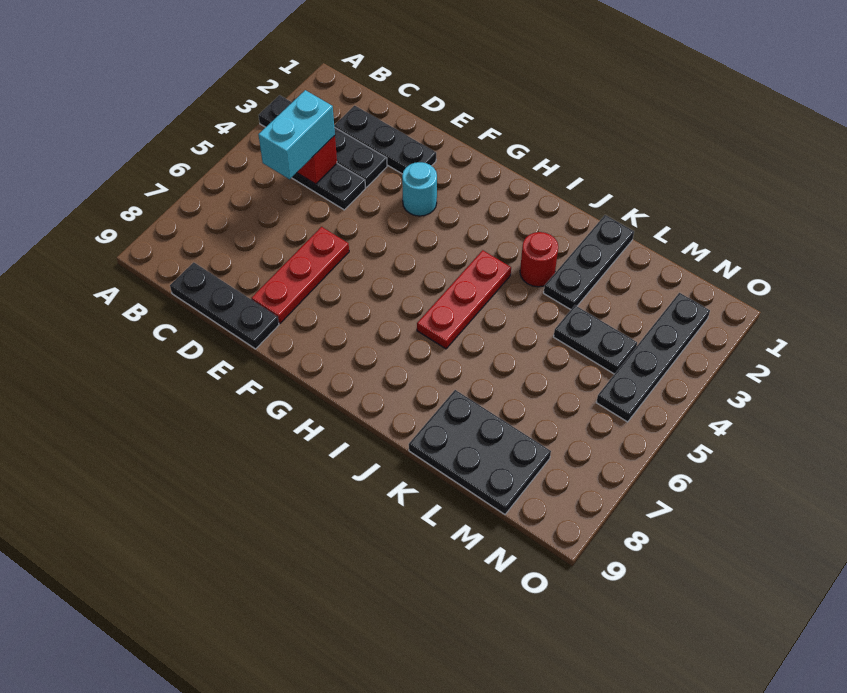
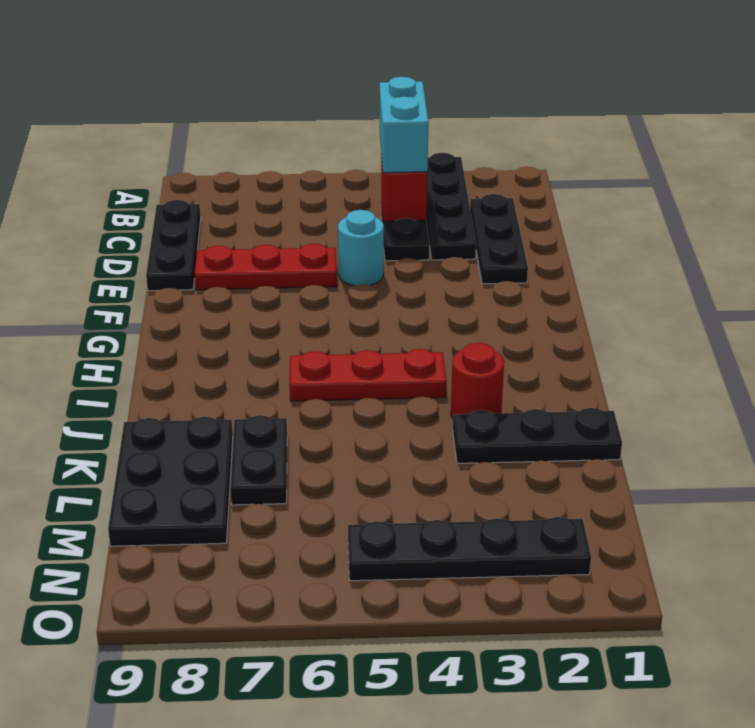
cyan brick C4:C5 level 3 -> cyan brick B4:C4 level 3
cyan round brick F3 level 1 -> cyan round brick E5 level 1
black plate L4:M4 level 1 -> black plate K7:L7 level 1

